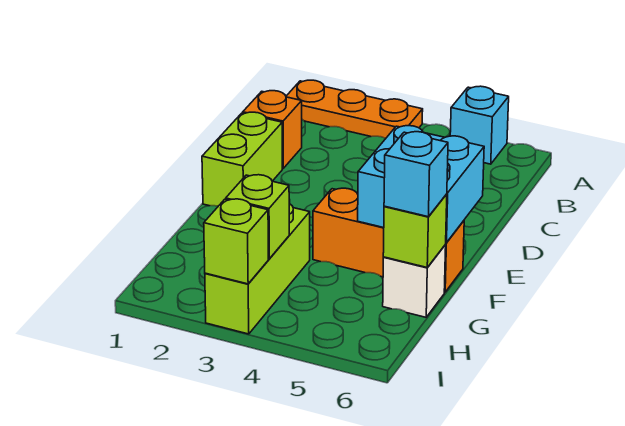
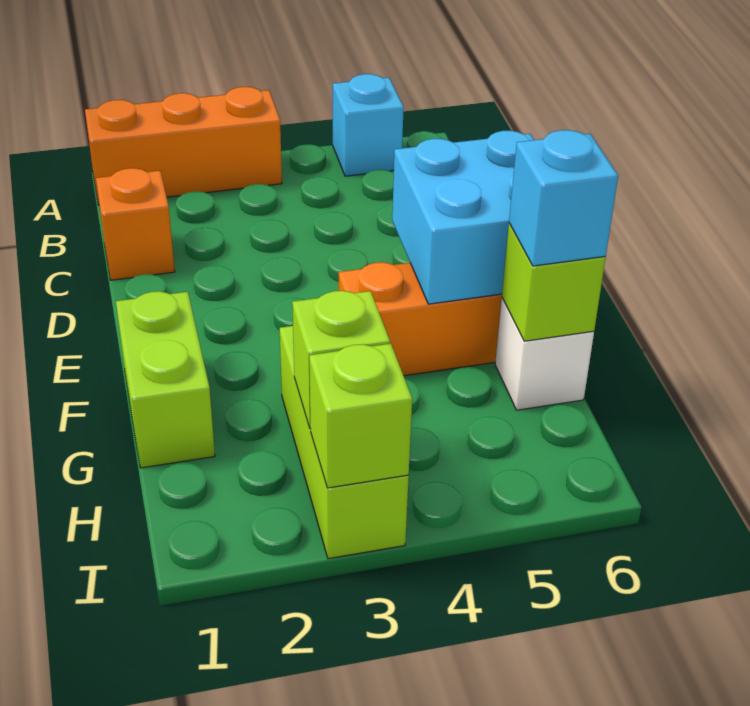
orange plate A1:A3 level 1 -> orange brick A1:A3 level 1
lime brick D1:E1 level 1 -> lime brick F1:G1 level 1

